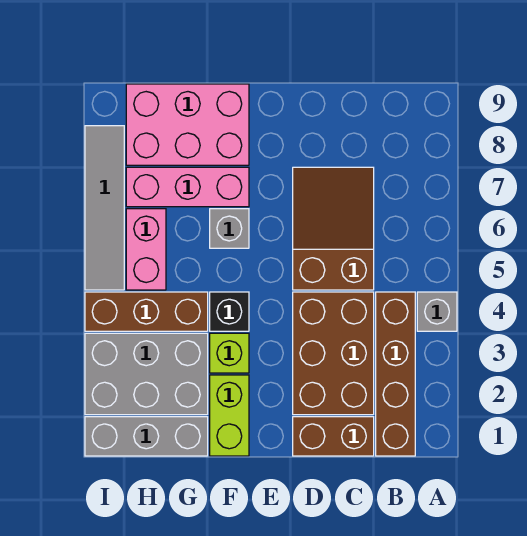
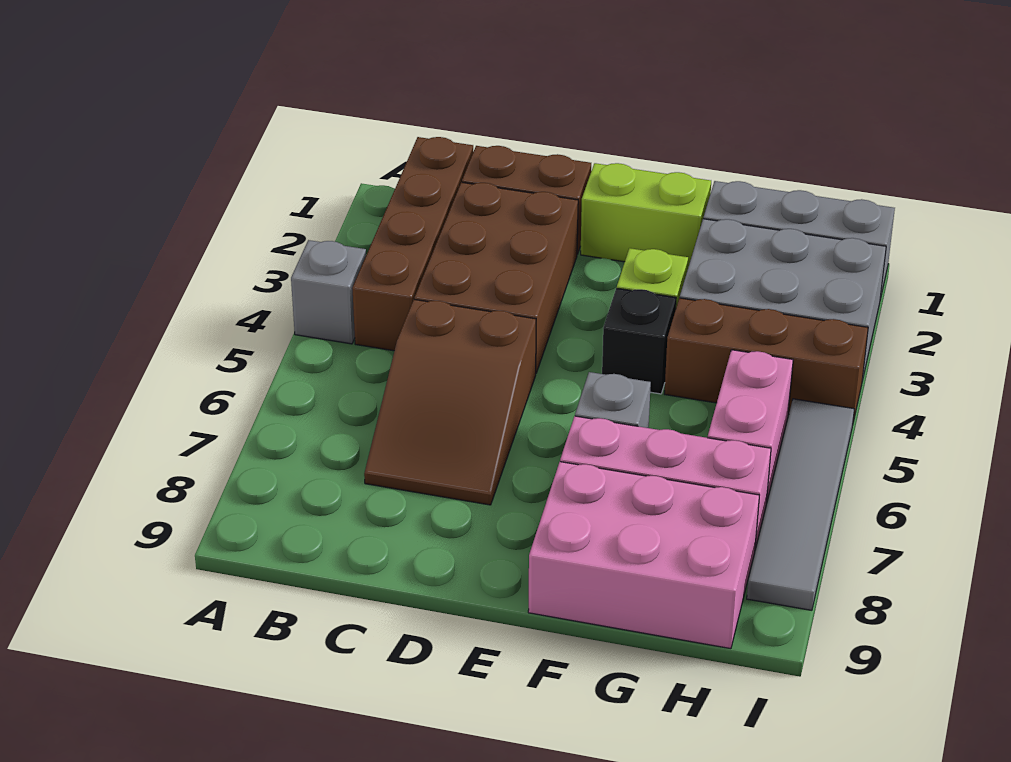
lime brick F1:F2 level 1 -> lime brick E1:F1 level 1

